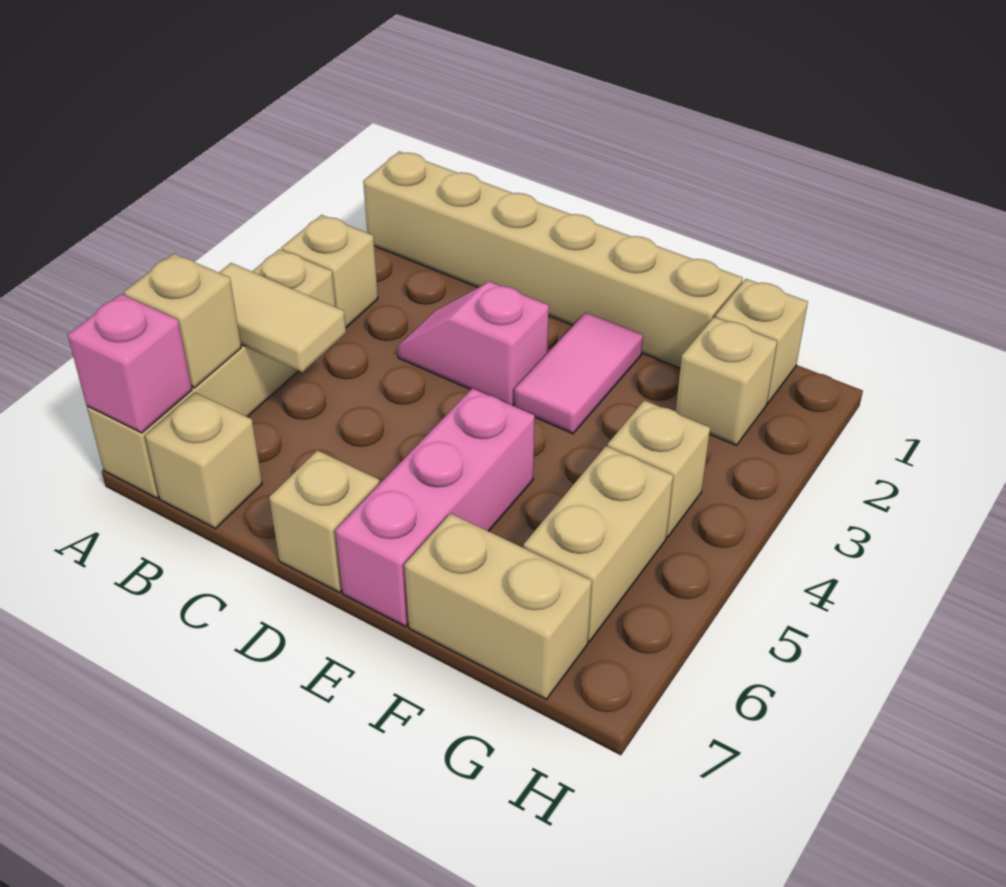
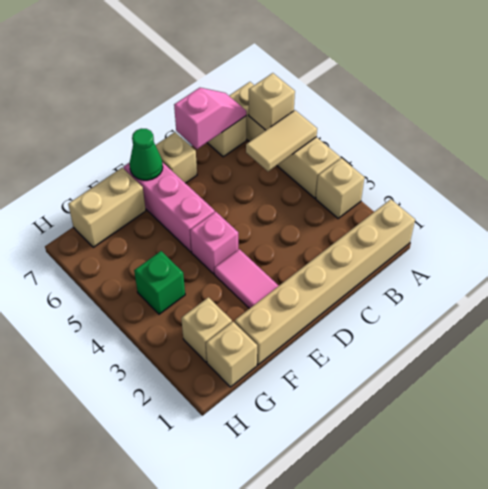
pink brick A7 level 2 -> pink brick E4 level 1
pink slope C3:D3 level 1 top D -> pink slope B7:C7 level 2 top C
none -> green cone E7 level 2
tan brick G4 level 1 -> green brick G4 level 1
tan brick G5:G6 level 1 -> none

